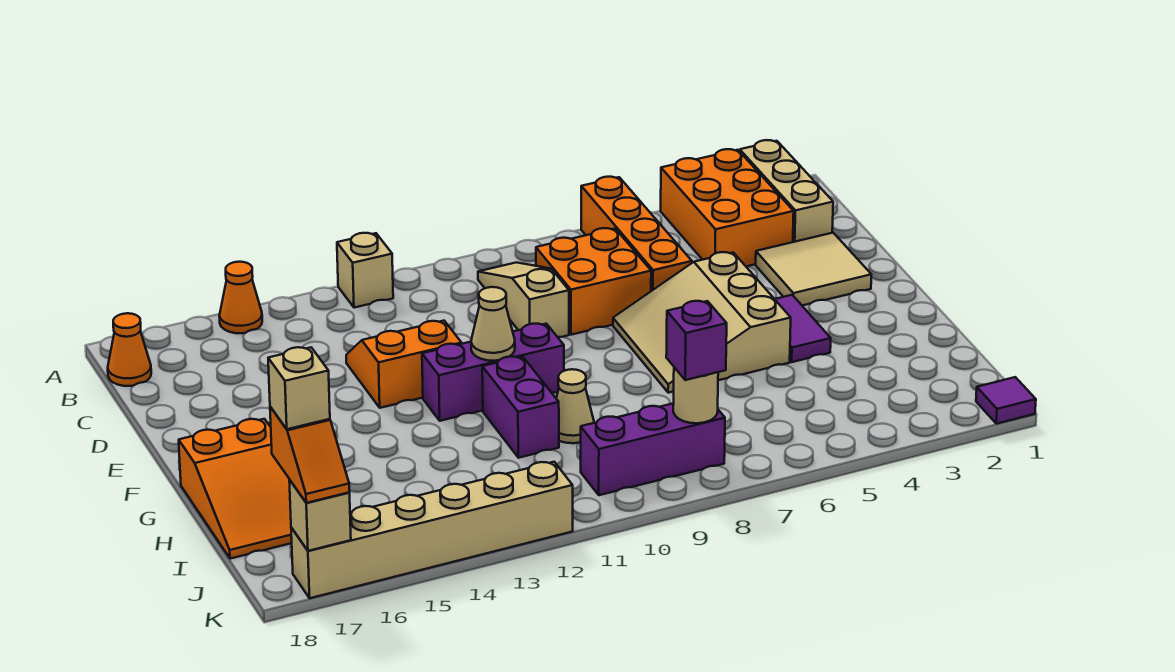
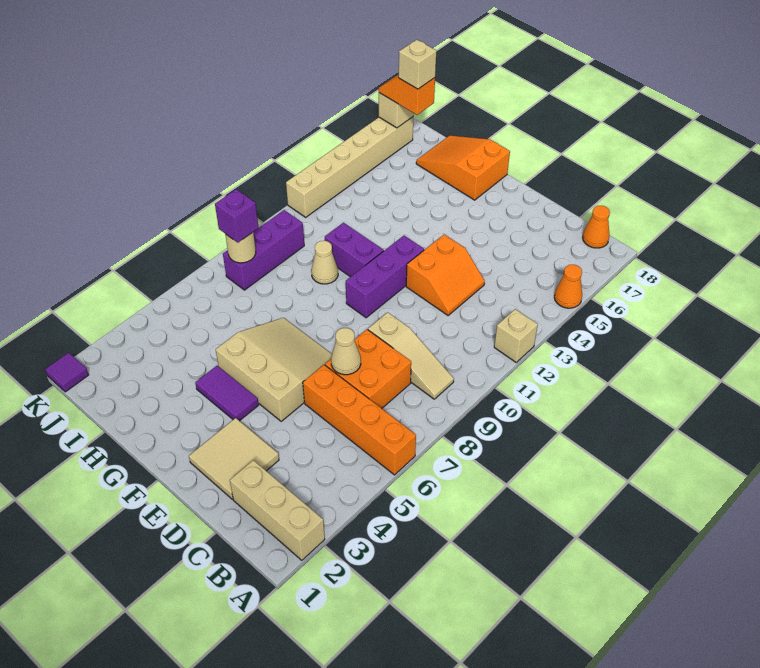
orange brick A3:C4 level 1 -> none
tan cone F11 level 2 -> tan cone D7 level 2

